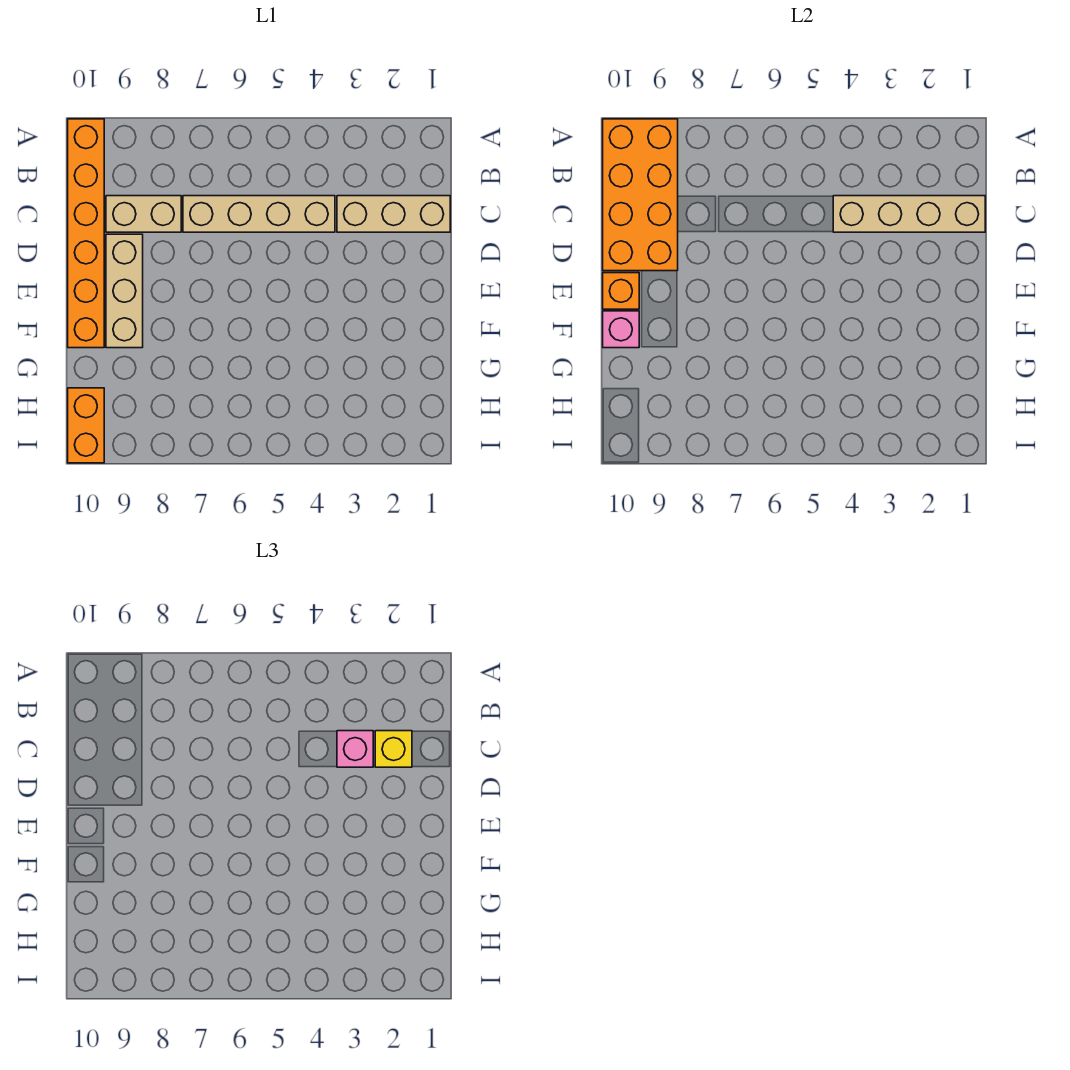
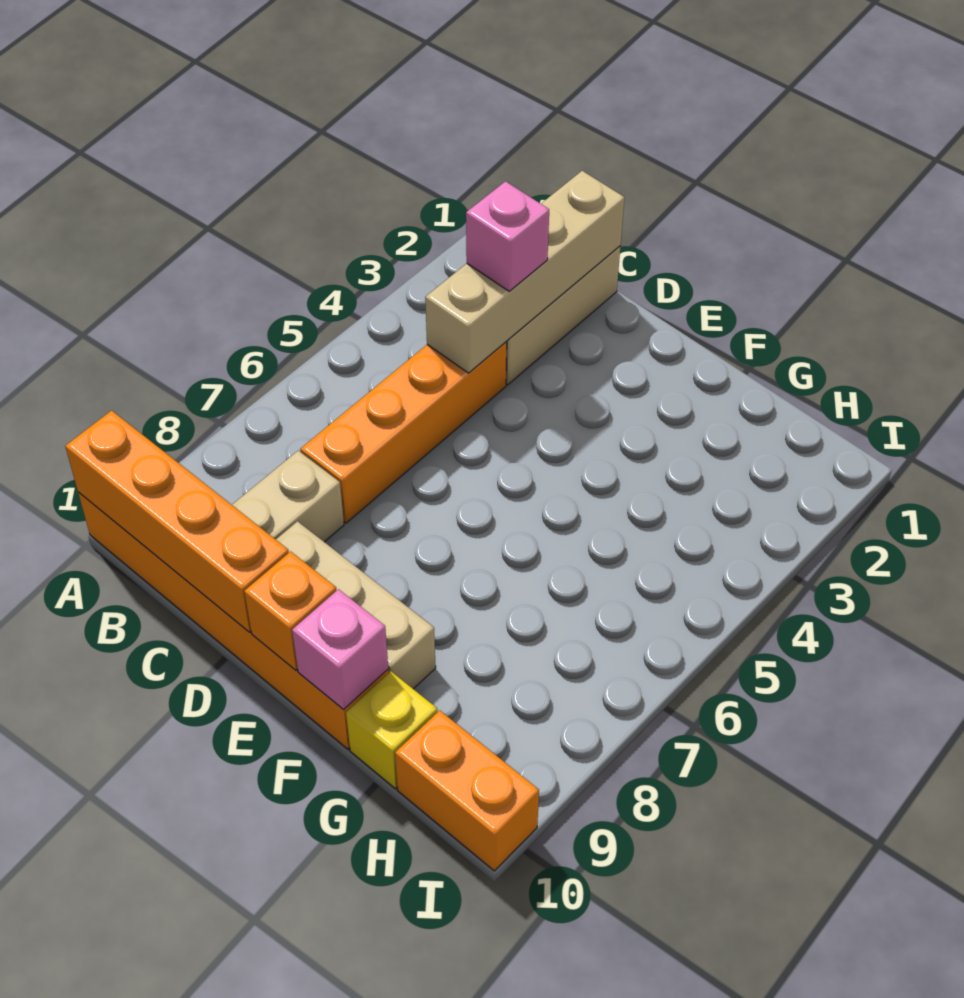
orange brick A9:D10 level 2 -> orange brick A10:D10 level 2
yellow brick C2 level 3 -> yellow brick G10 level 1
tan brick C4:C7 level 1 -> orange brick C4:C7 level 1

